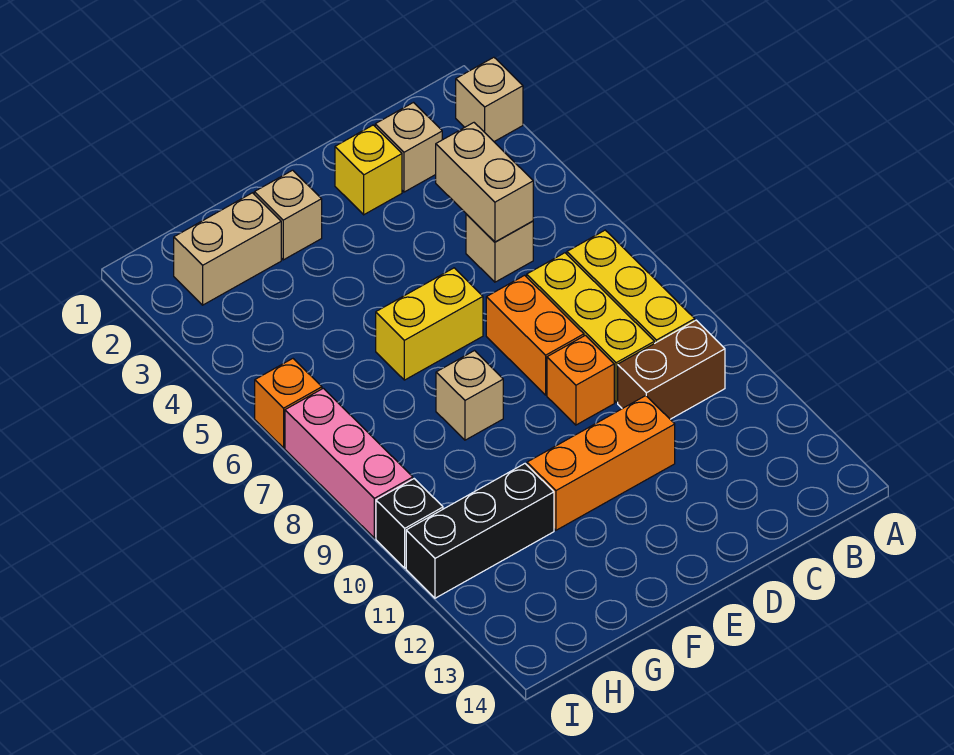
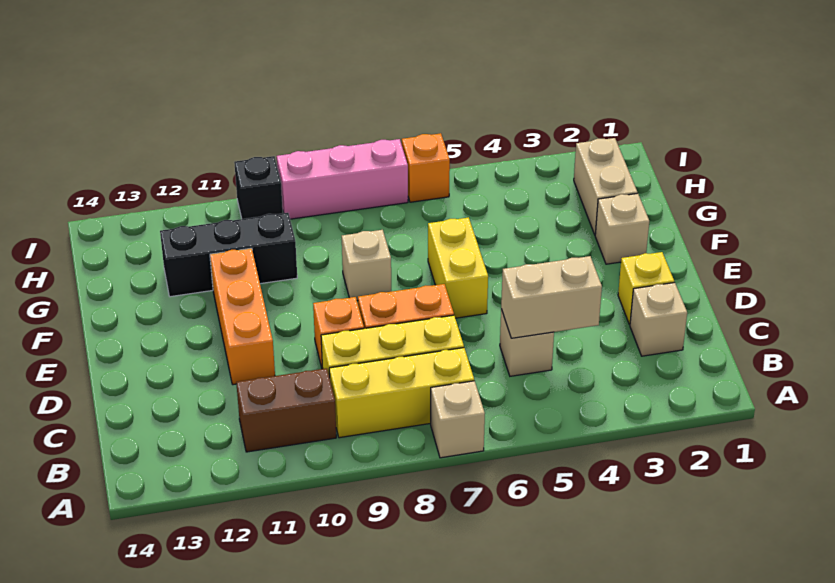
tan brick A2 level 1 -> tan brick A7 level 1
brown brick B10:C10 level 1 -> brown brick B10:B11 level 1
black brick G11:I11 level 1 -> black brick G10:G12 level 1

